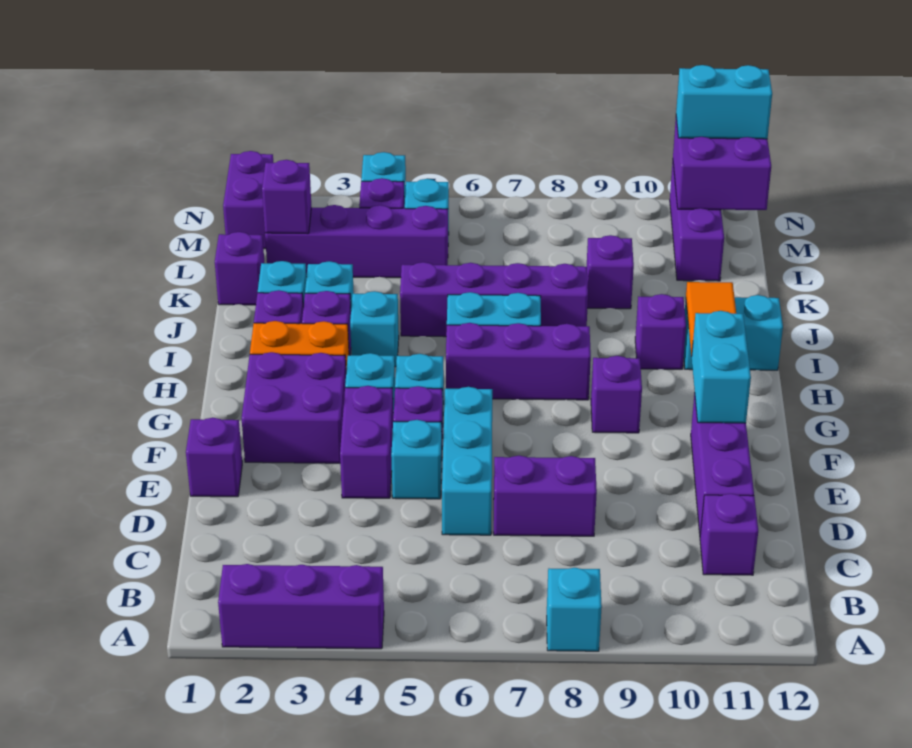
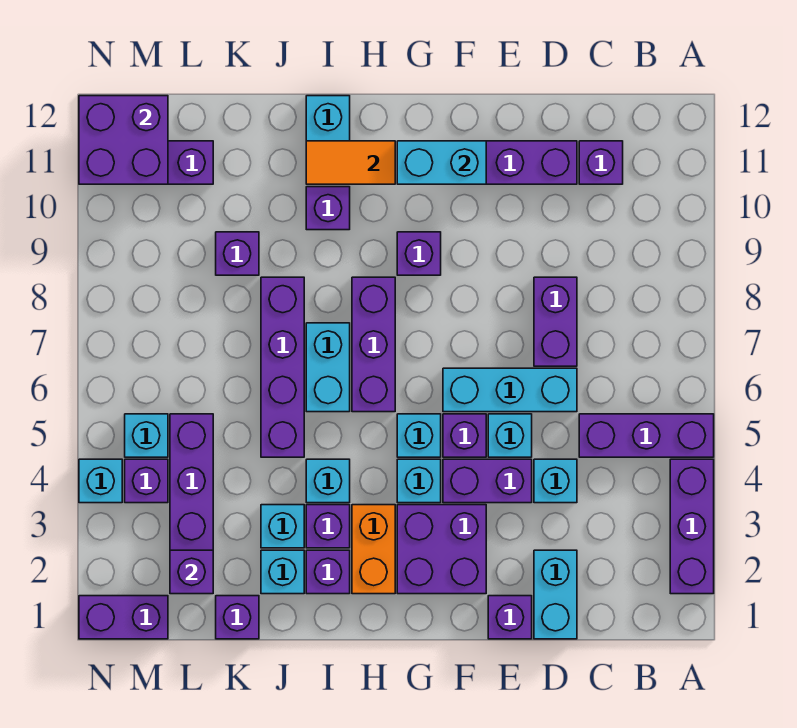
none -> purple brick A5:C5 level 1
cyan brick A8 level 1 -> cyan brick D4 level 1
cyan brick N11:N12 level 3 -> cyan brick D1:D2 level 1

